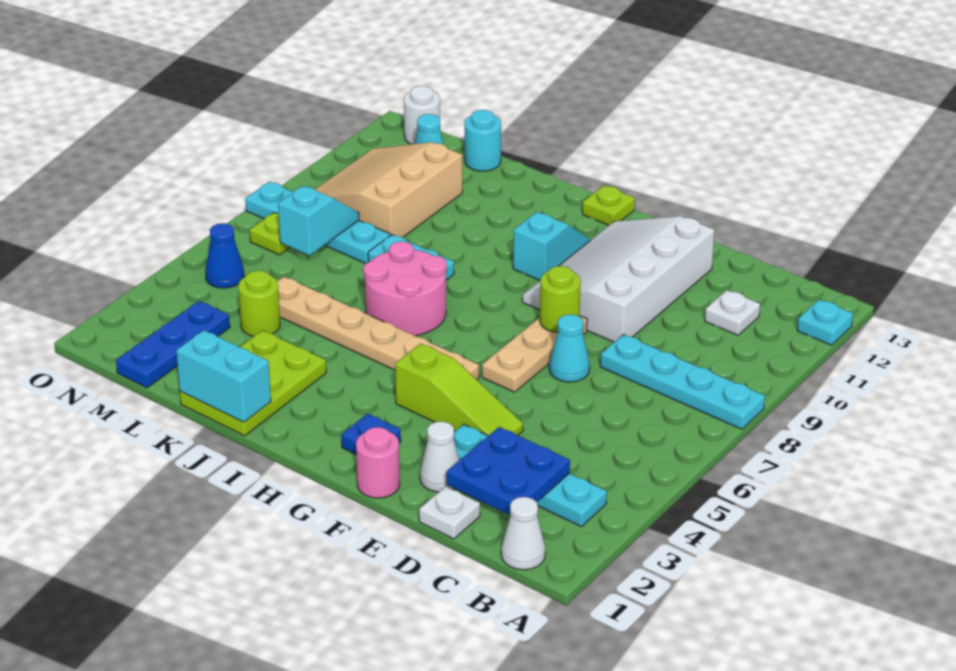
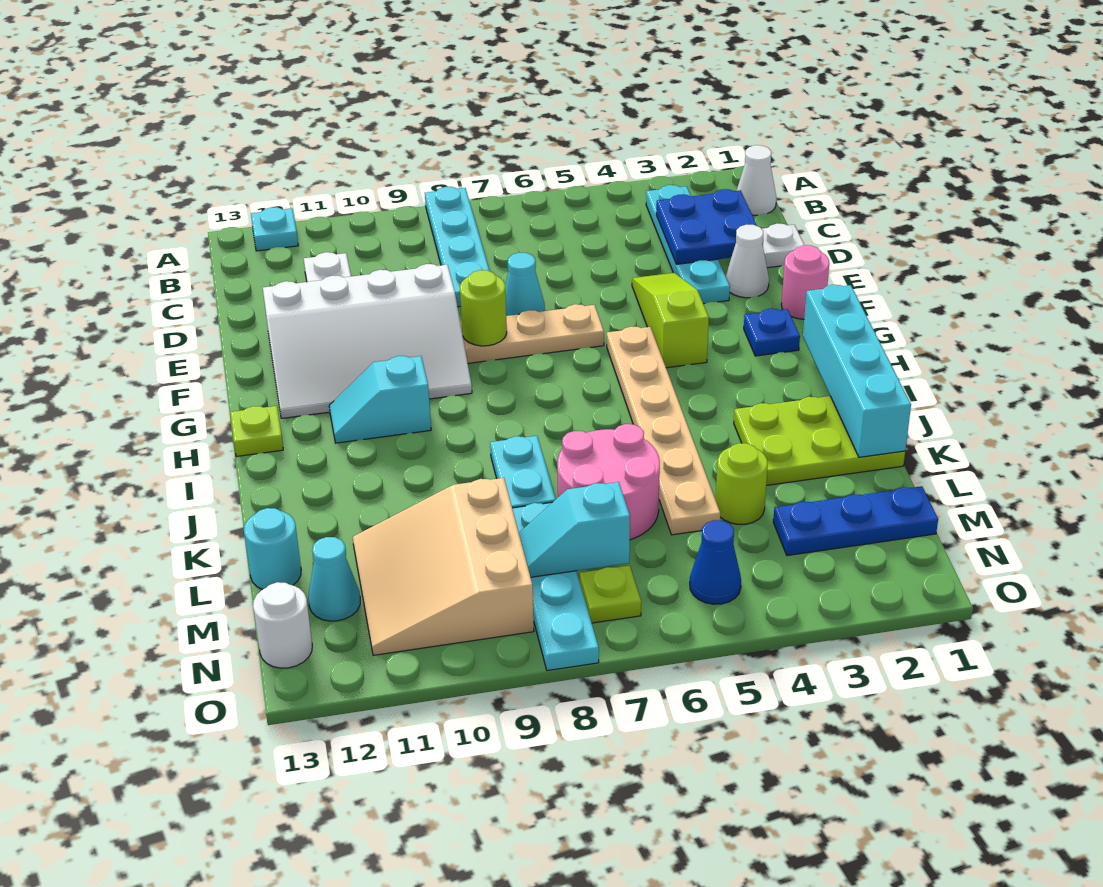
pink round brick I6:J7 level 1 -> pink round brick K6:L7 level 1
cyan brick J1:K1 level 2 -> cyan brick H1:K1 level 2
tan slope L9:N11 level 1 top L -> tan slope L9:N11 level 1 top 9

